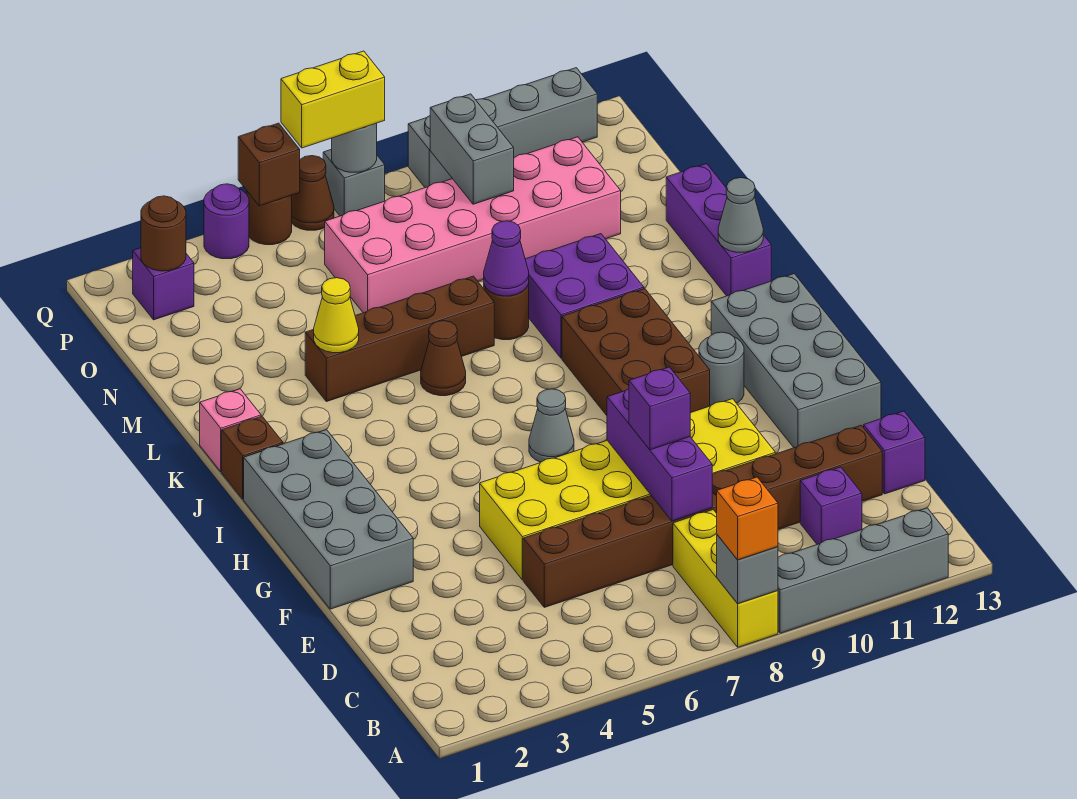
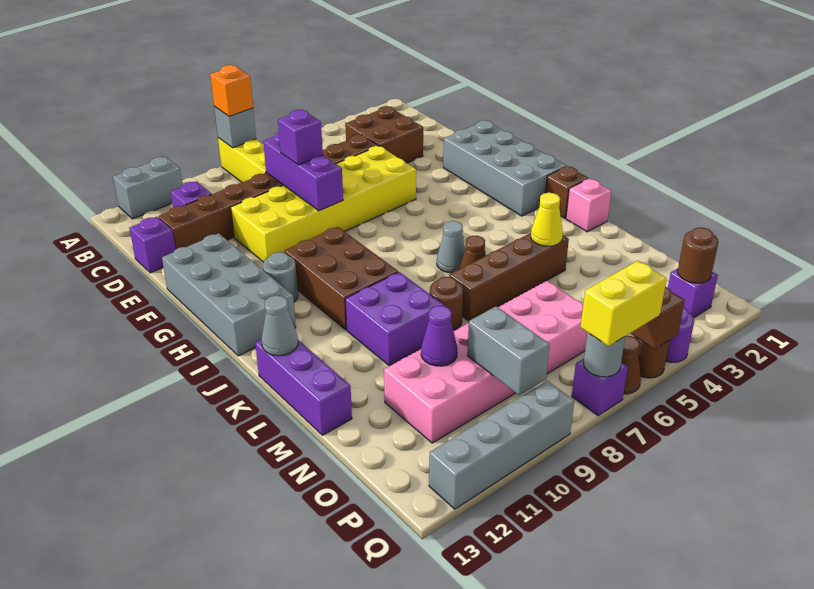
grey brick A9:A12 level 1 -> grey brick A11:A12 level 1
none -> brown brick C3:D4 level 1
grey cone H7 level 1 -> grey cone J6 level 1
purple cone L8 level 2 -> purple cone N10 level 2
grey brick Q7 level 1 -> purple brick Q7 level 1

